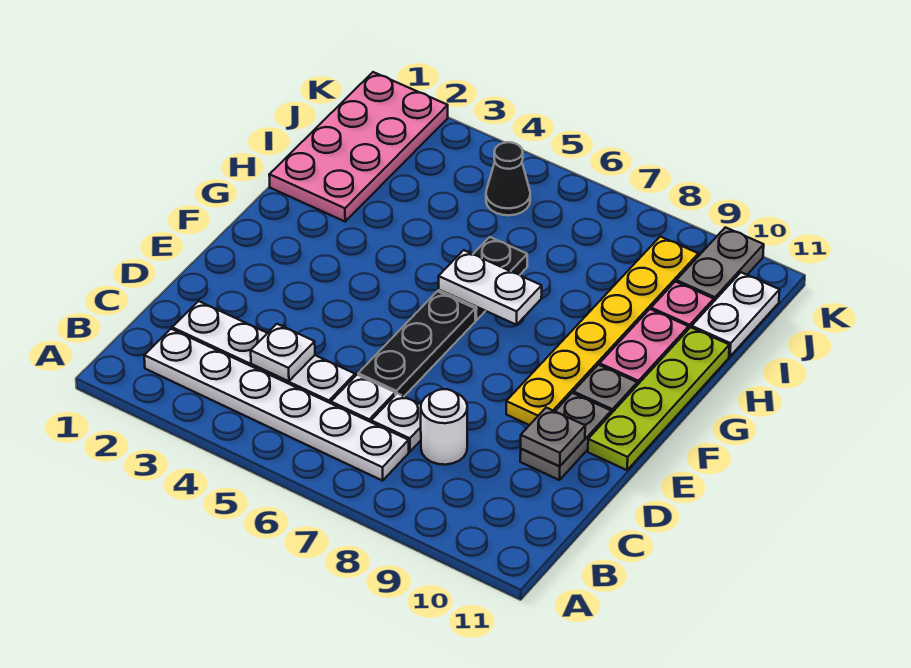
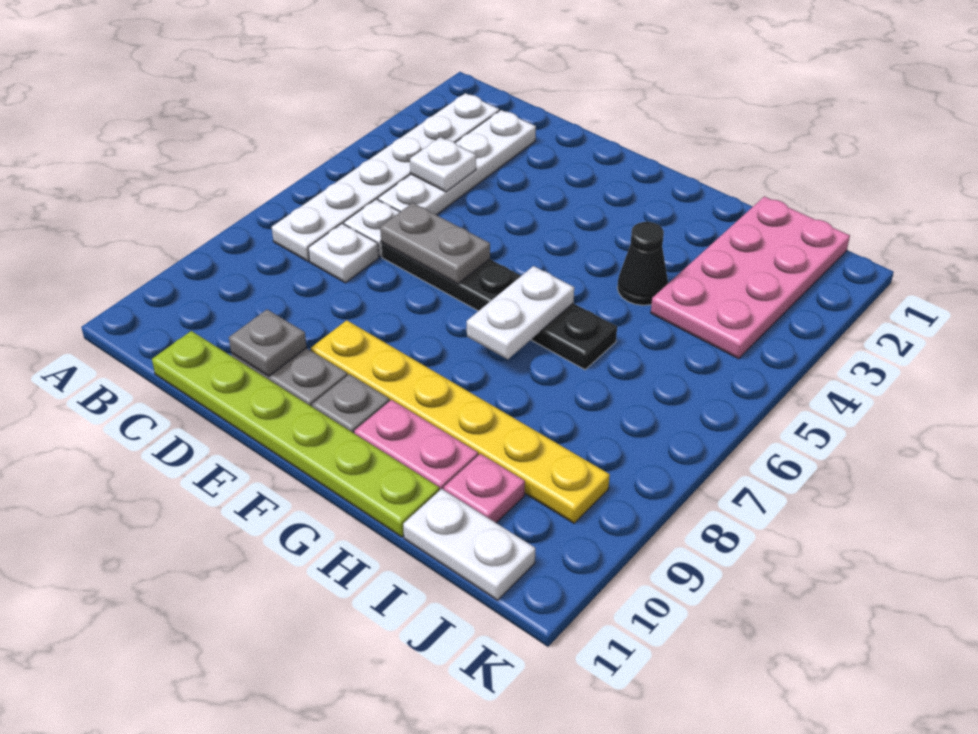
white round brick C8 level 1 -> none
lime plate E11:H11 level 1 -> lime plate C11:H11 level 1
pink plate H1:K2 level 1 -> pink plate I1:J4 level 1
black cone J5 level 1 -> black cone H4 level 1
grey plate J10:K10 level 1 -> grey plate D6:E6 level 2

